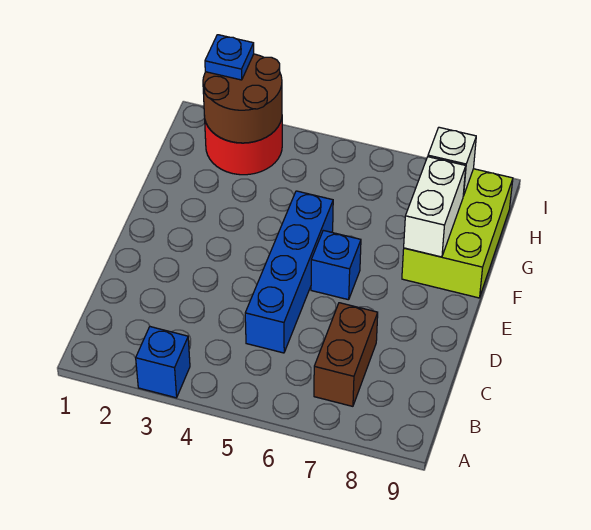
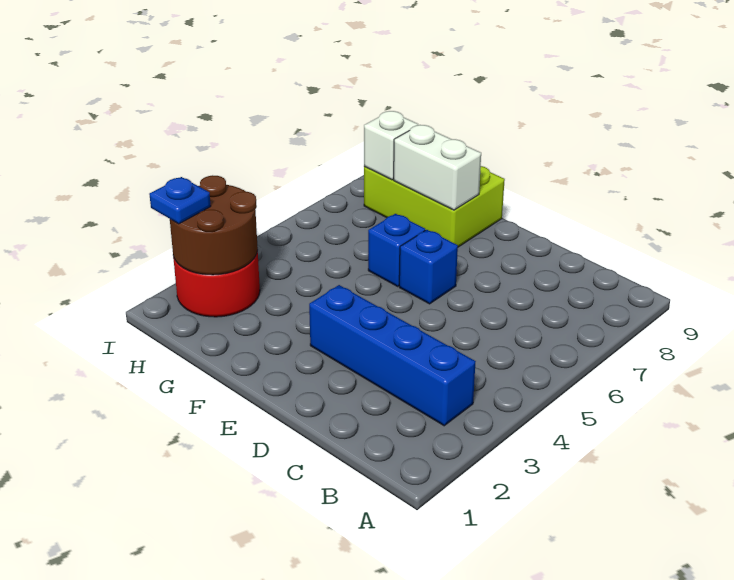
blue brick A3 level 1 -> blue brick F6 level 1
brown brick B7:C7 level 1 -> none
blue brick C5:F5 level 1 -> blue brick B3:E3 level 1

